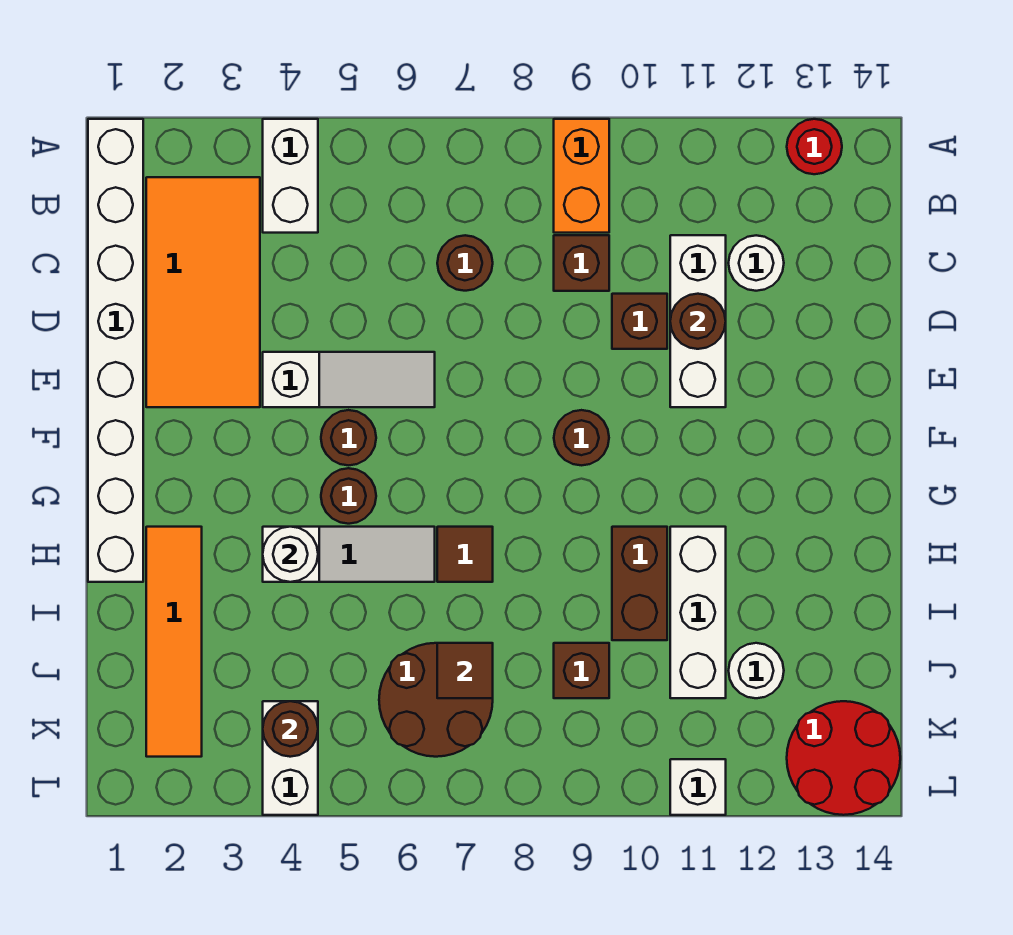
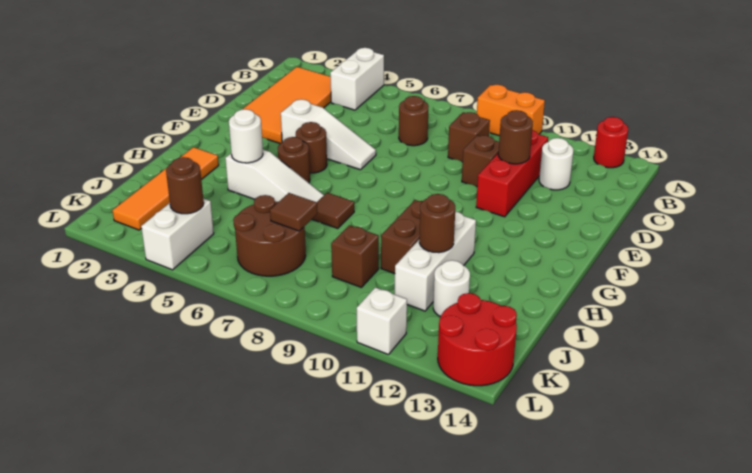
white brick A1:H1 level 1 -> none
orange brick A9:B9 level 1 -> orange brick A9:A10 level 1
white brick C11:E11 level 1 -> red brick C11:E11 level 1
brown round brick F9 level 1 -> brown round brick I11 level 2

